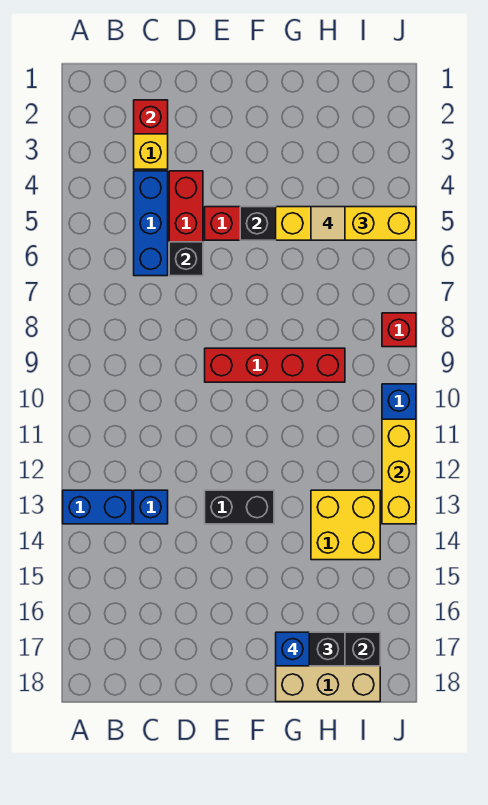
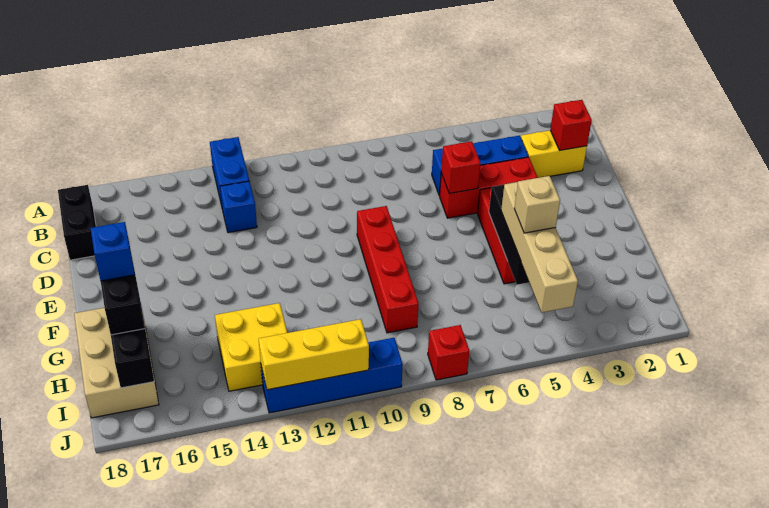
black brick D6 level 2 -> red brick D6 level 2
black brick E13:F13 level 1 -> black brick B18:C18 level 1
yellow brick G5:J5 level 3 -> tan brick G5:J5 level 3
tan tile H5 level 4 -> tan brick H5 level 4

